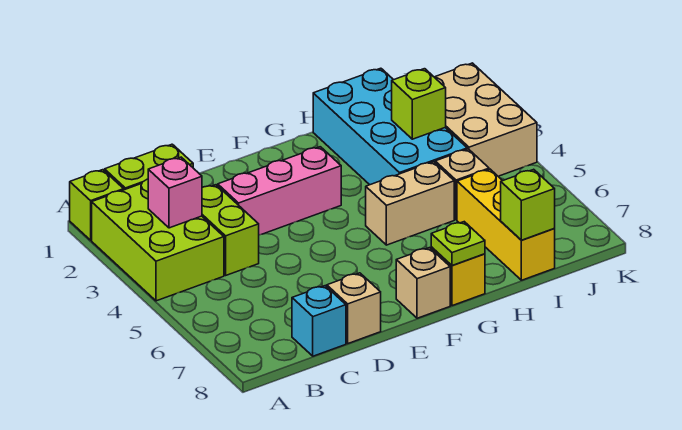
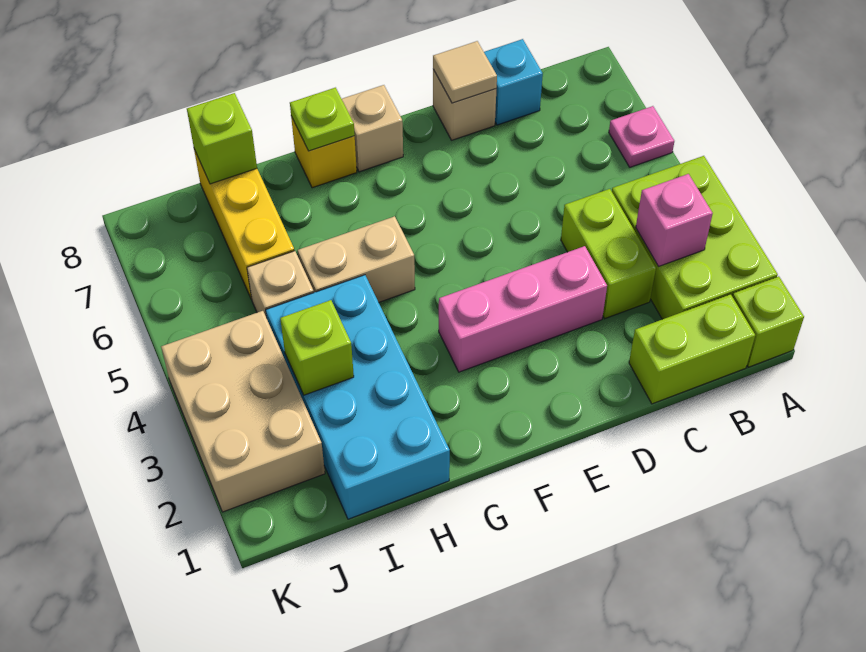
none -> pink plate A6 level 1
none -> tan tile D8 level 2

